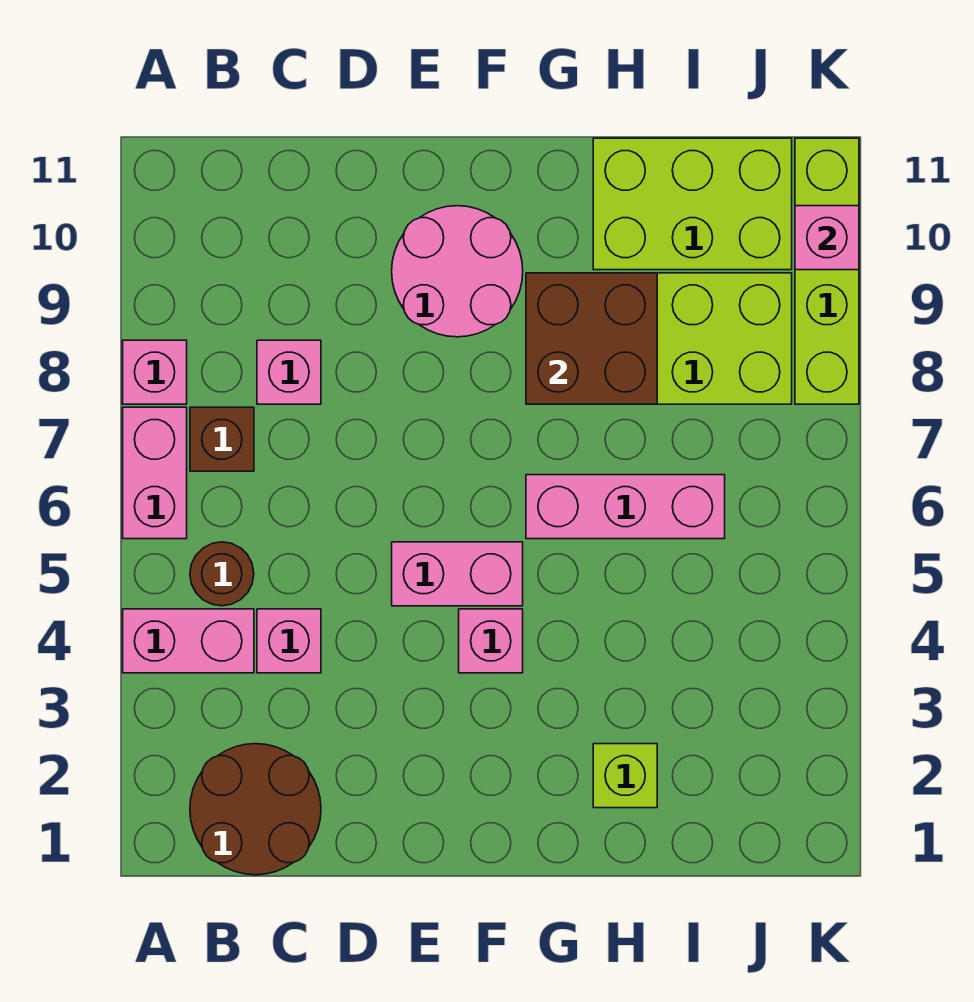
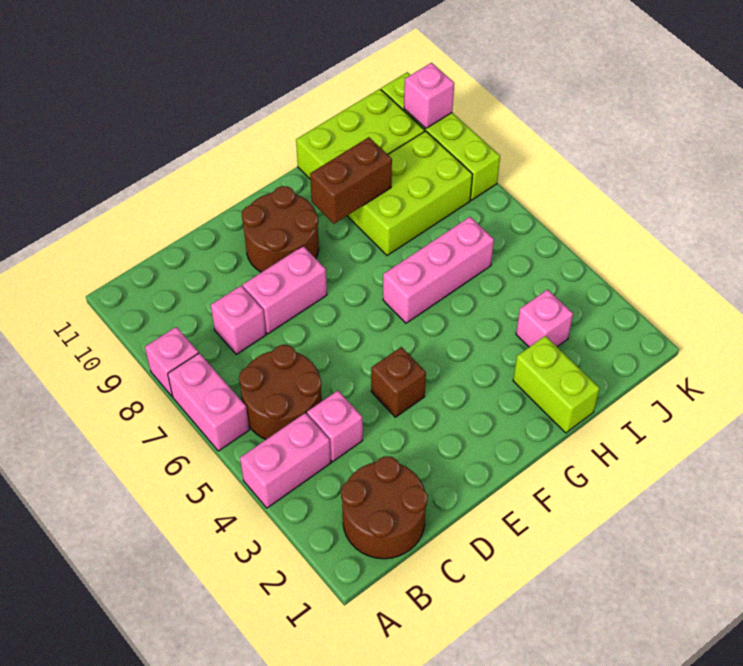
brown round brick B5 level 1 -> brown round brick B5:C6 level 1
brown brick B7 level 1 -> brown brick E4 level 1
pink brick E5:F5 level 1 -> pink brick D8:E8 level 1
pink round brick E9:F10 level 1 -> brown round brick E9:F10 level 1
pink brick F4 level 1 -> pink brick I3 level 1
brown brick G8:H9 level 2 -> brown brick G9:H9 level 2
lime brick H2 level 1 -> lime brick H1:H2 level 1

